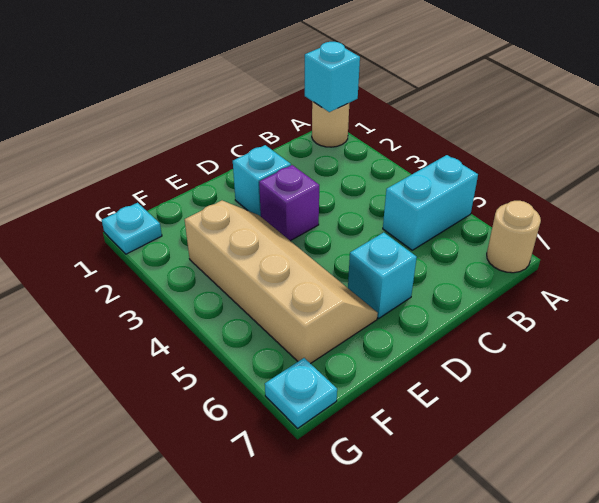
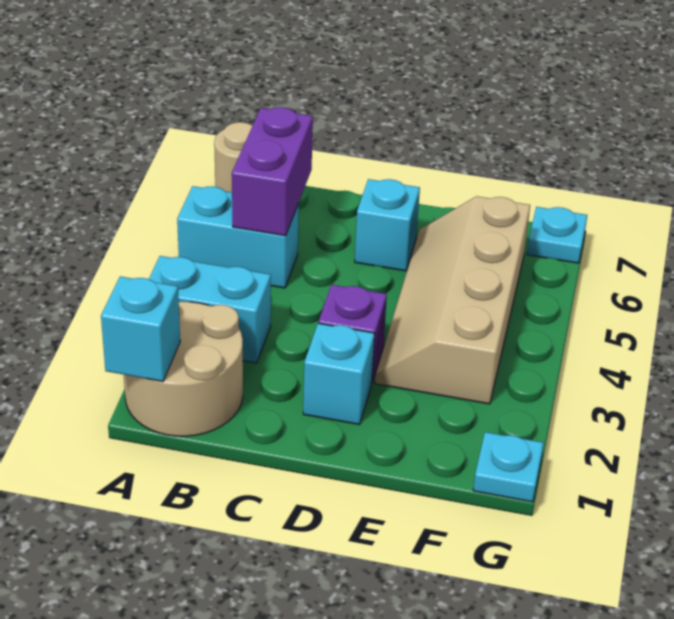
tan round brick A1 level 1 -> tan round brick A1:B2 level 1
none -> cyan brick A3:B3 level 1
none -> purple brick B5:B6 level 2

